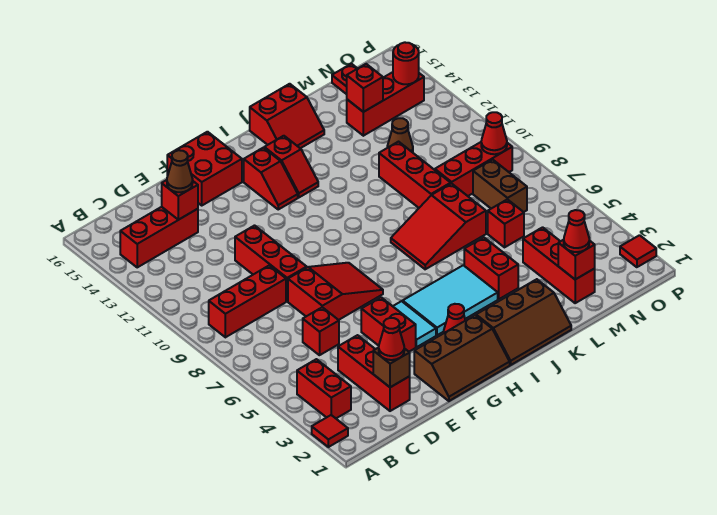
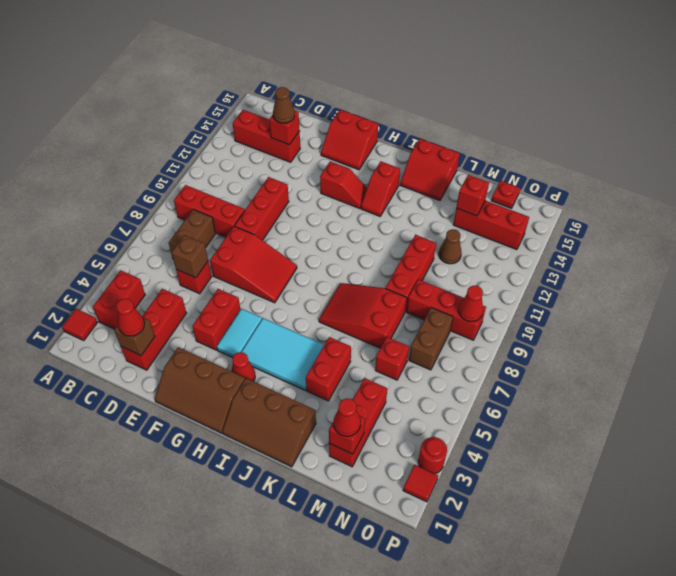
none -> brown brick C7:C8 level 1
none -> brown brick D6 level 2
red brick F15:G16 level 1 -> red slope F15:G16 level 1 top 16
red slope H13:H14 level 1 top 14 -> red slope G13:H13 level 1 top G
red round brick O14 level 2 -> red round brick P3 level 1

